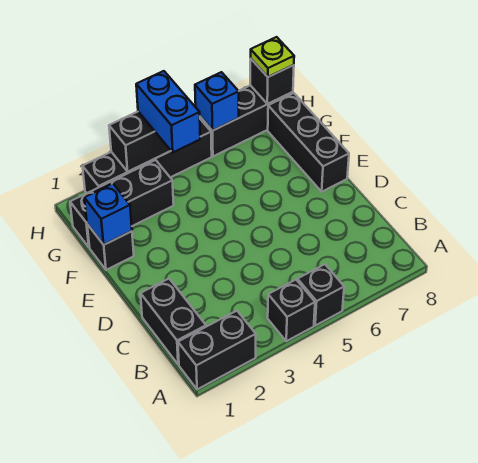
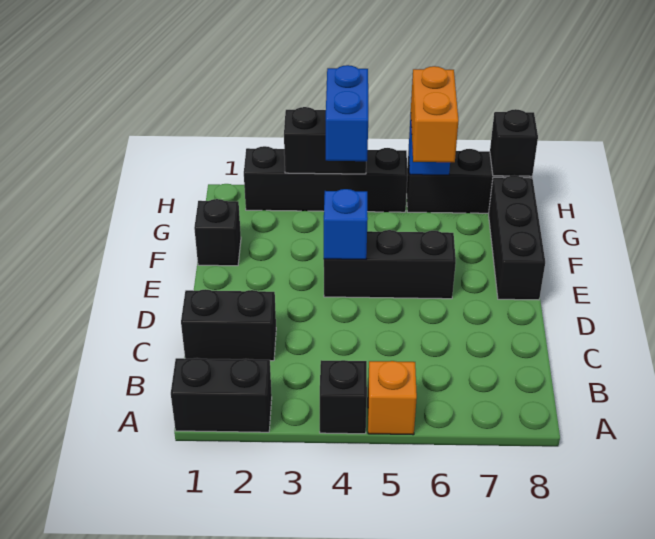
black brick A5 level 1 -> orange brick A5 level 1
black brick B1:C1 level 1 -> black brick C1:C2 level 1
blue brick F1 level 2 -> blue brick E4 level 2
black brick G1:G3 level 1 -> black brick E4:E6 level 1
none -> orange brick G6:H6 level 3
lime plate H8 level 3 -> none

